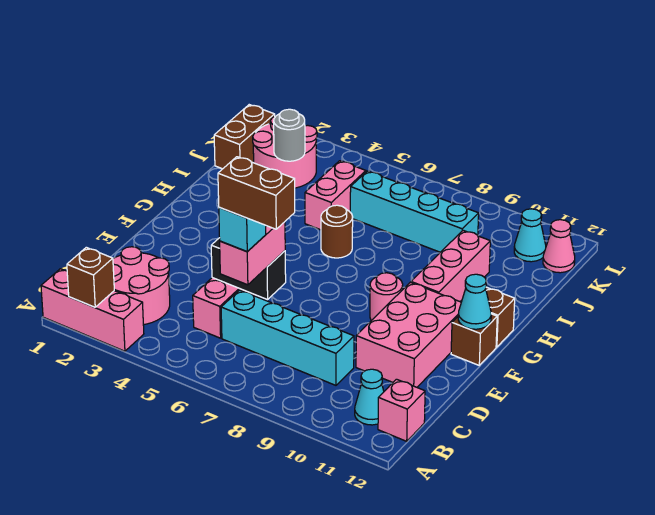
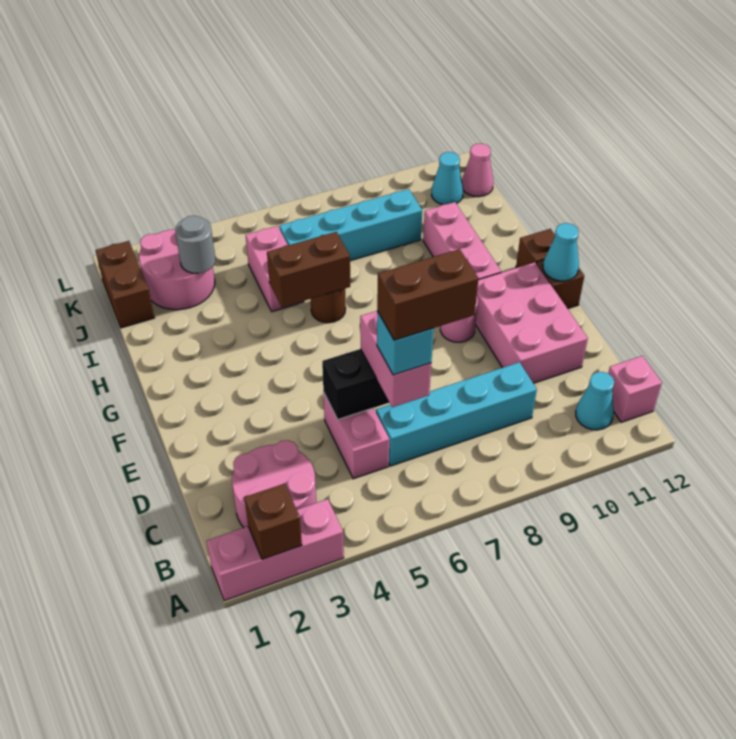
none -> brown brick H5:H6 level 2

